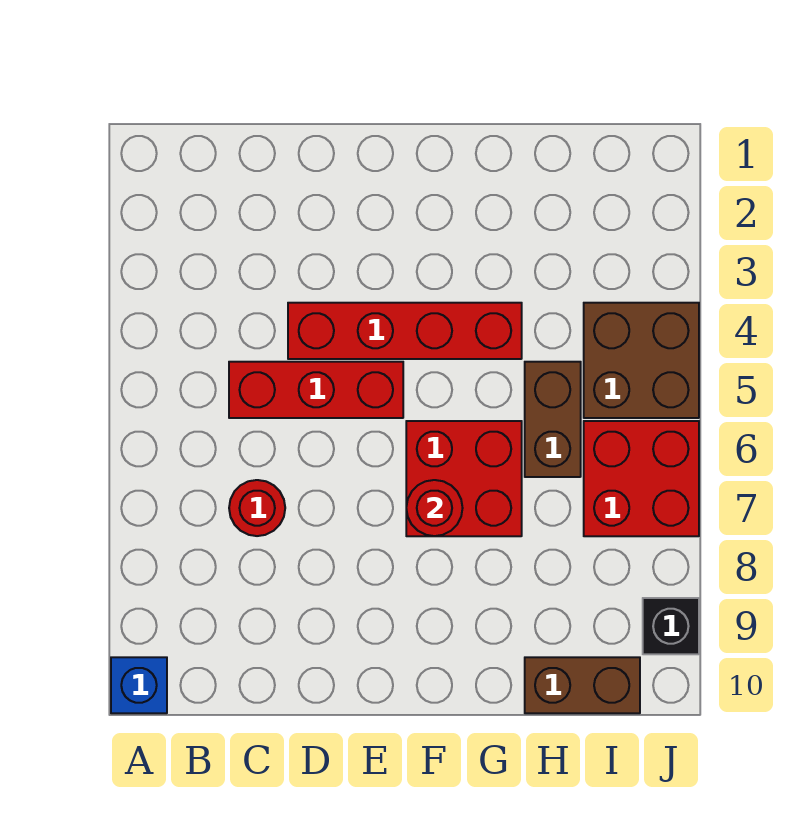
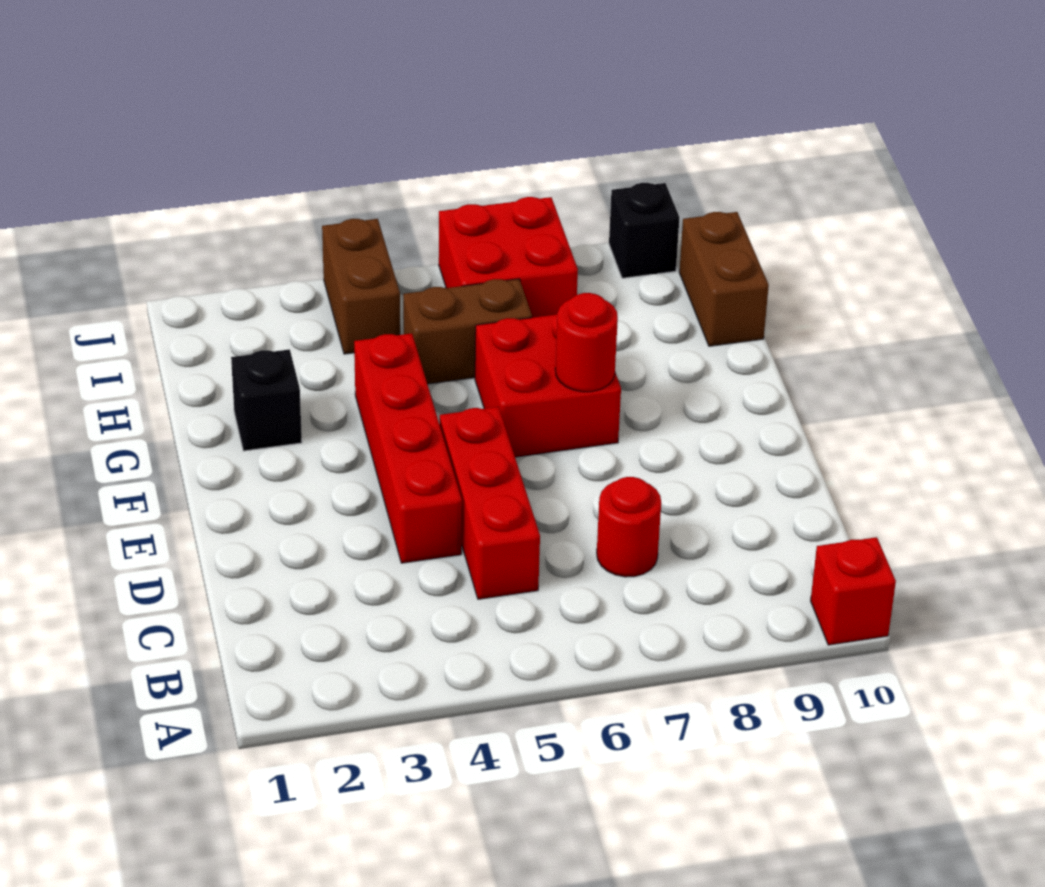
blue brick A10 level 1 -> red brick A10 level 1
none -> black brick G2 level 1
brown brick I4:J5 level 1 -> brown brick I4:J4 level 1

